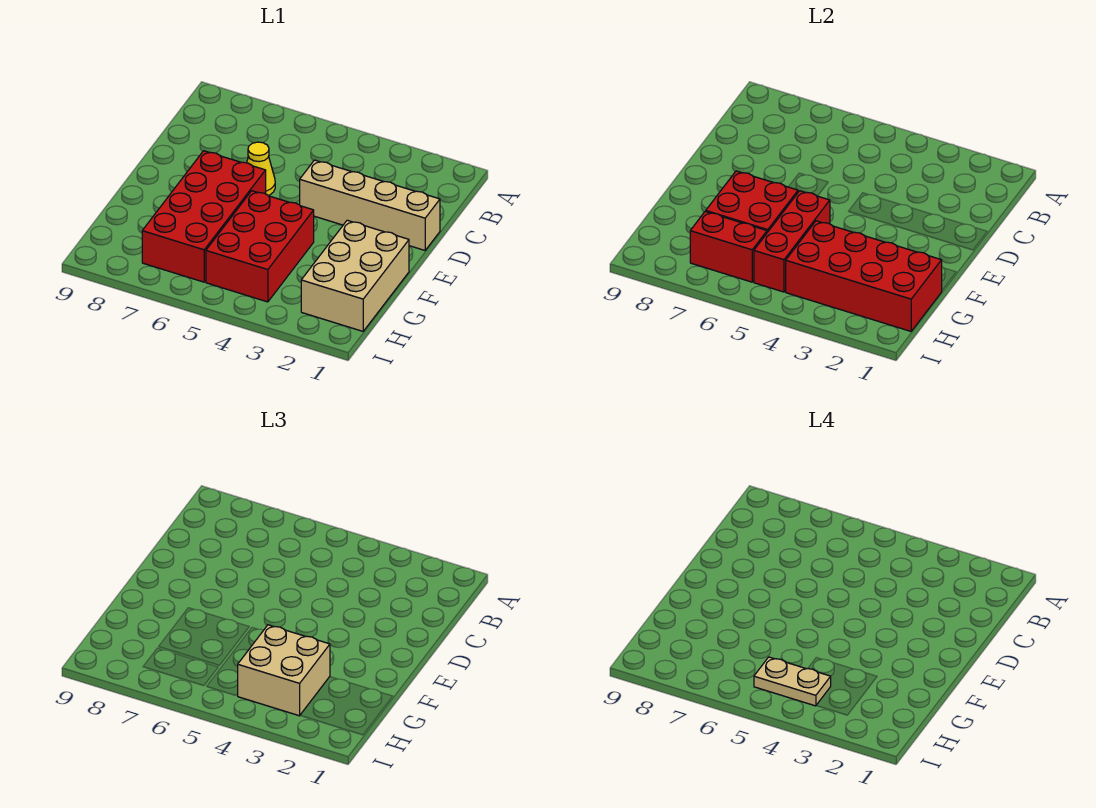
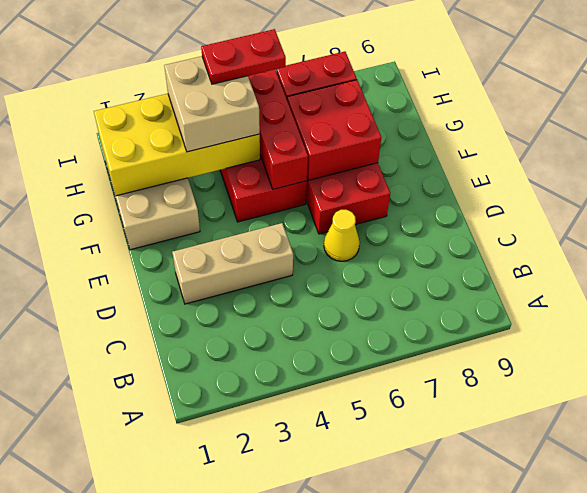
tan brick D1:D4 level 1 -> tan brick D2:D4 level 1
red brick G1:H4 level 2 -> yellow brick G1:H4 level 2
tan plate H4:H5 level 4 -> red plate H4:H5 level 4

